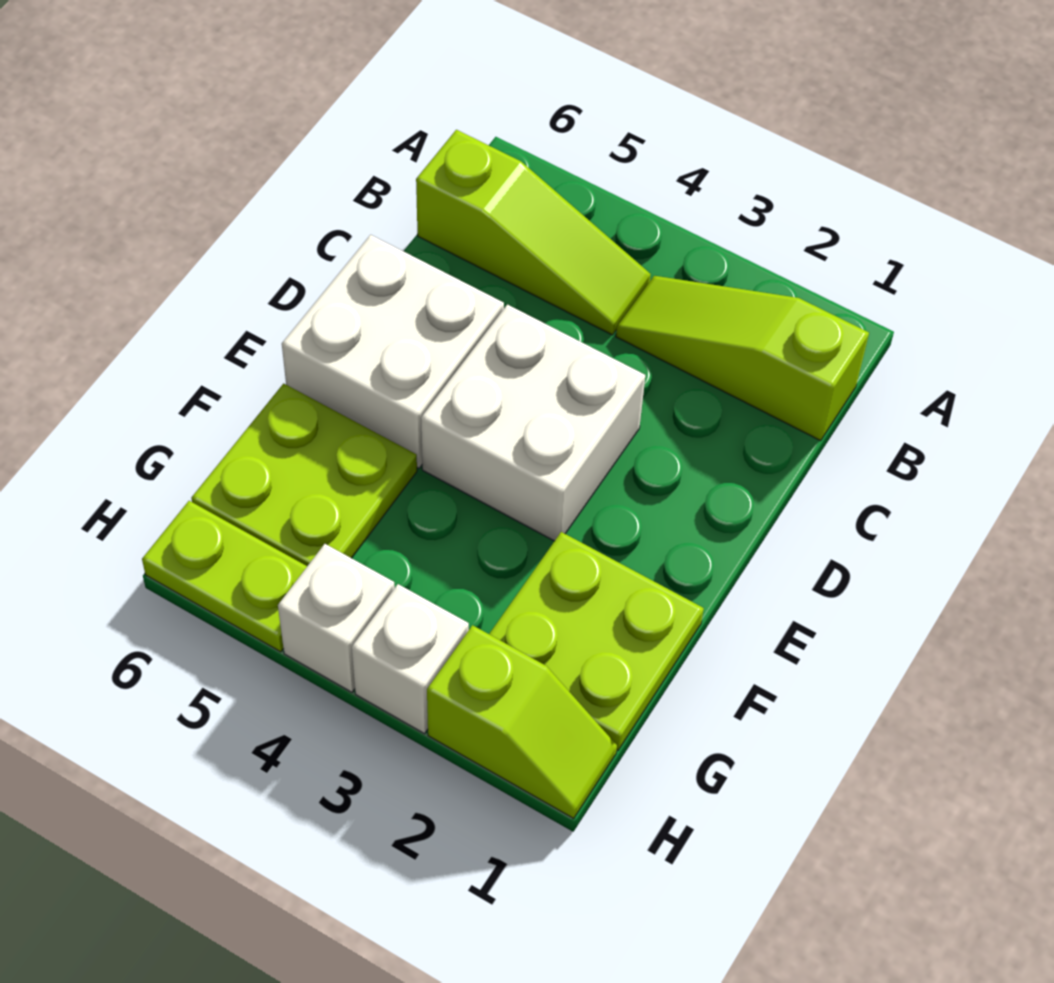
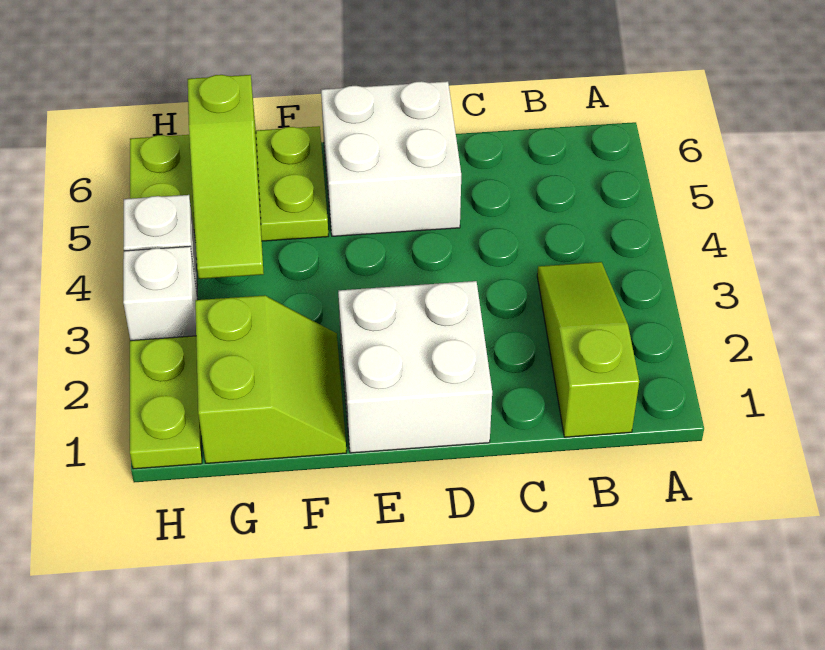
lime slope B4:B6 level 1 top 6 -> lime slope G4:G6 level 2 top 6
white brick D3:E4 level 1 -> white brick D1:E2 level 1
lime plate F1:G2 level 1 -> lime slope F1:G2 level 1 top G
lime slope H1:H2 level 1 top 2 -> lime plate H1:H2 level 1

